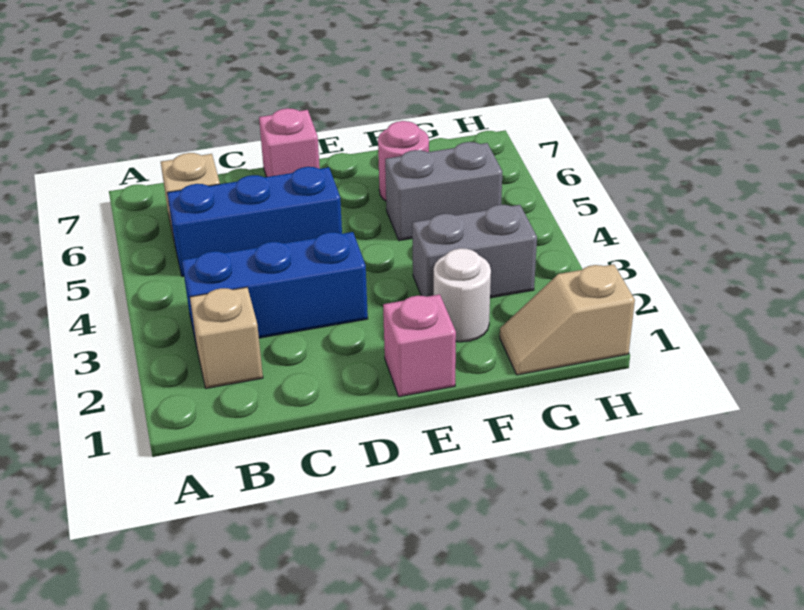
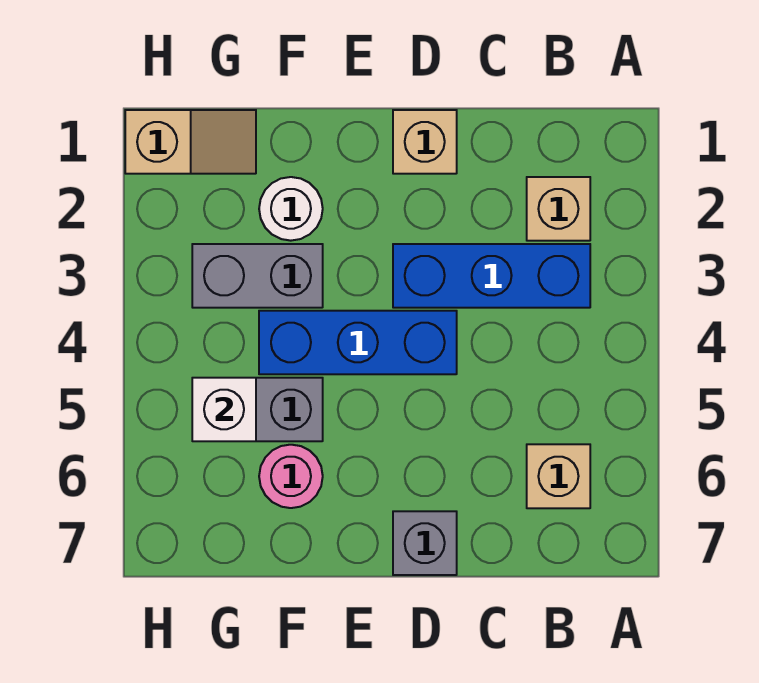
blue brick B5:D5 level 1 -> blue brick D4:F4 level 1
none -> tan brick D1 level 1
pink brick D7 level 1 -> grey brick D7 level 1
pink brick E1 level 1 -> none
none -> white brick G5 level 2

